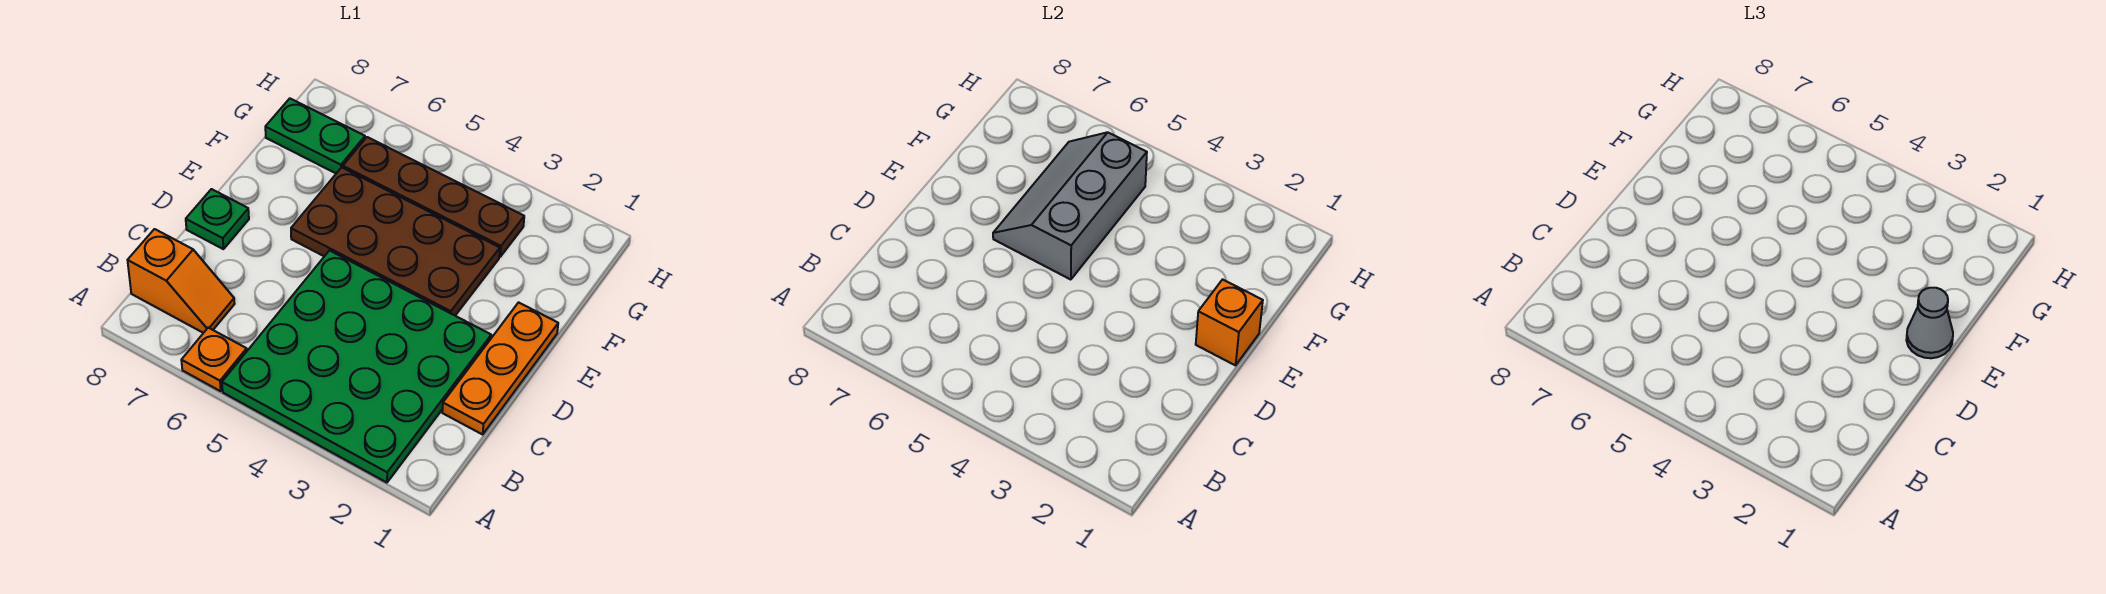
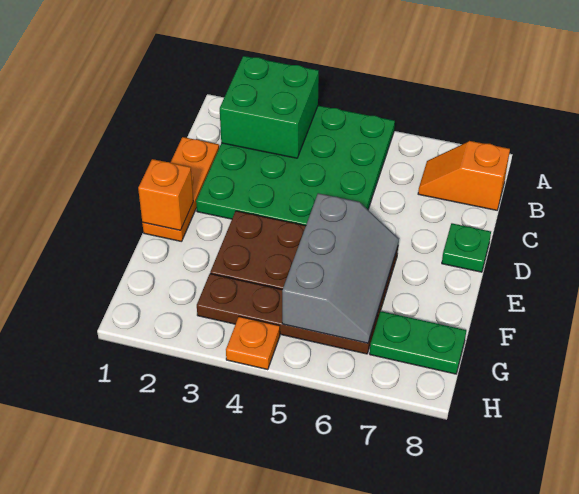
none -> green brick A2:B3 level 2
orange plate A6 level 1 -> orange plate H4 level 1
grey cone E1 level 3 -> none

